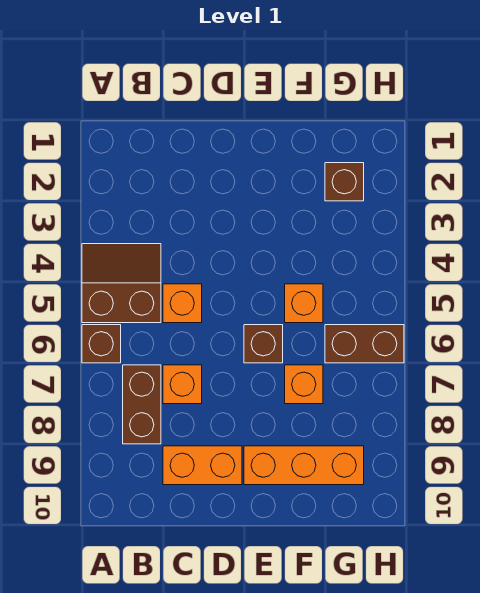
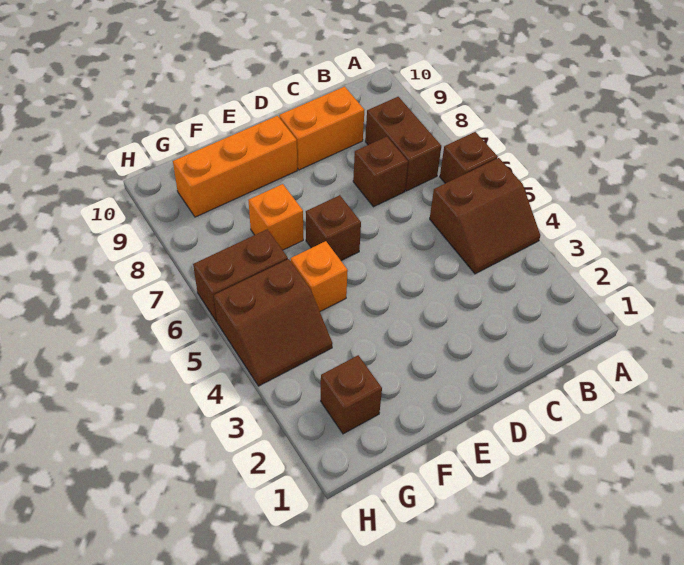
orange brick C5 level 1 -> none
orange brick C7 level 1 -> brown brick C7 level 1
none -> brown slope G4:H5 level 1 top 5

